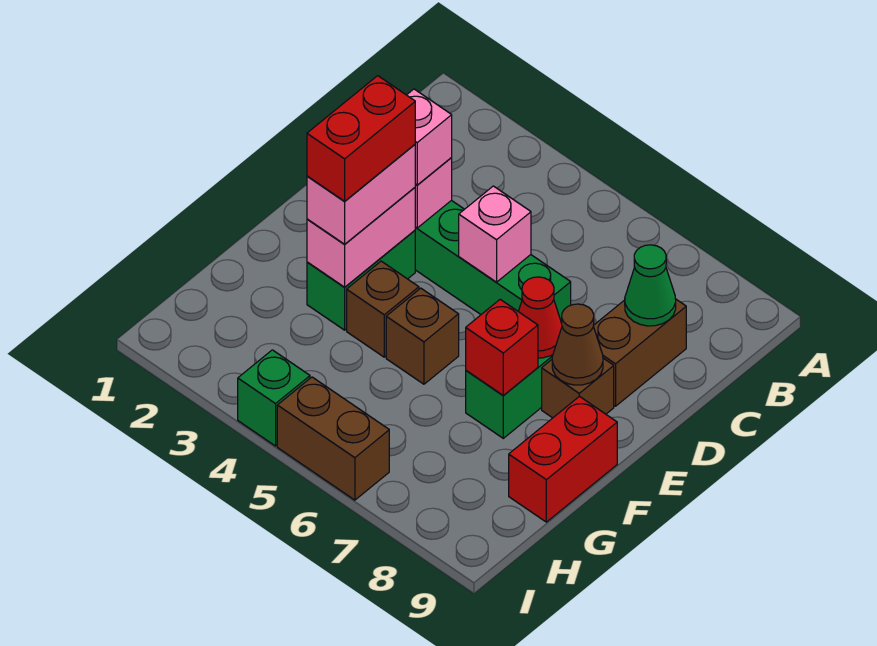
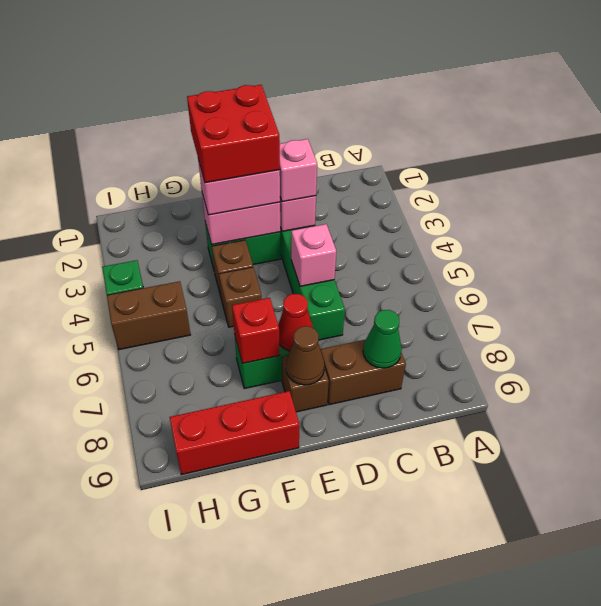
red brick E3:F3 level 4 -> red brick E2:F3 level 4
red brick F9:G9 level 1 -> red brick F9:H9 level 1
brown brick I5:I6 level 1 -> brown brick H5:I5 level 1

